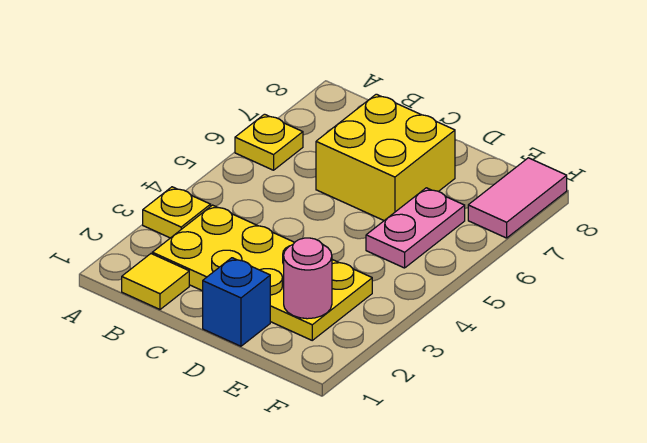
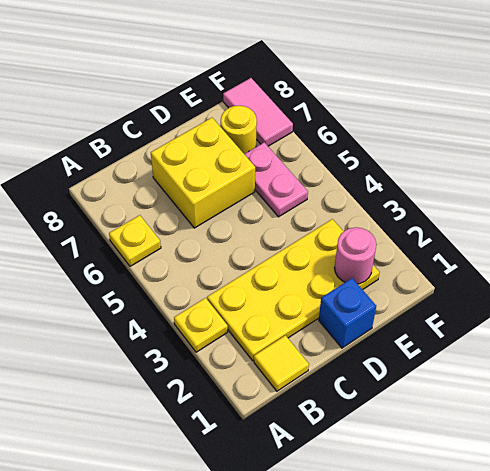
none -> yellow round brick E7 level 1

